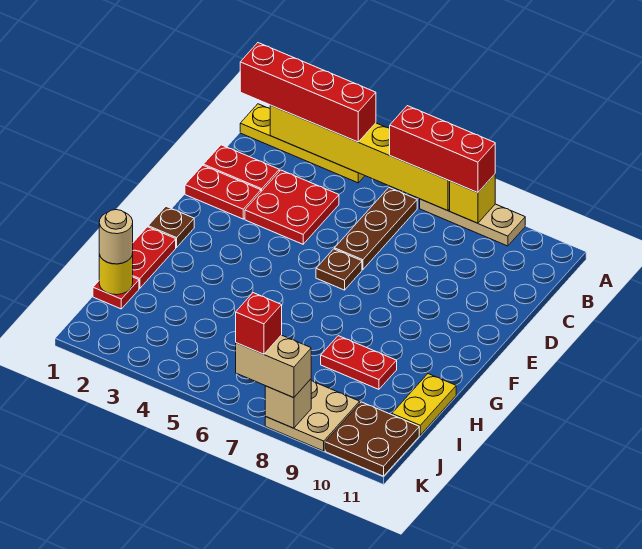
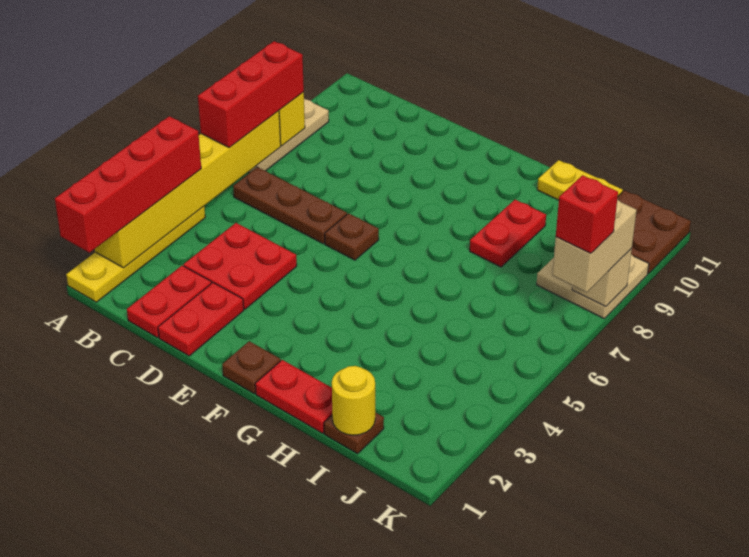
red plate I1 level 1 -> brown plate I1 level 1
tan round brick I1 level 3 -> none

